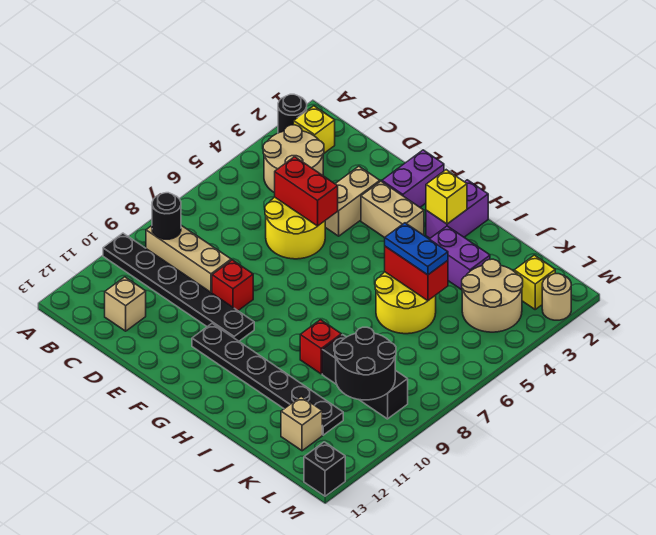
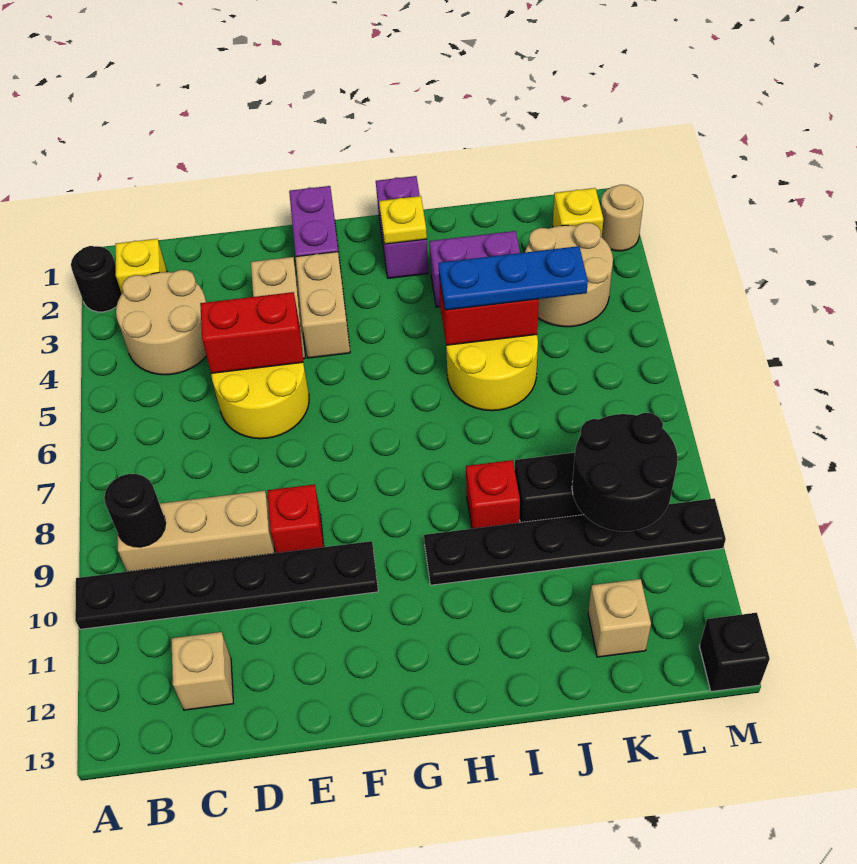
tan brick F3:G3 level 1 -> tan brick F3:F4 level 1
black plate F11:K11 level 1 -> black plate H10:M10 level 1
yellow brick H2 level 2 -> yellow plate H2 level 2
blue plate I5:J5 level 3 -> blue plate I5:K5 level 3

